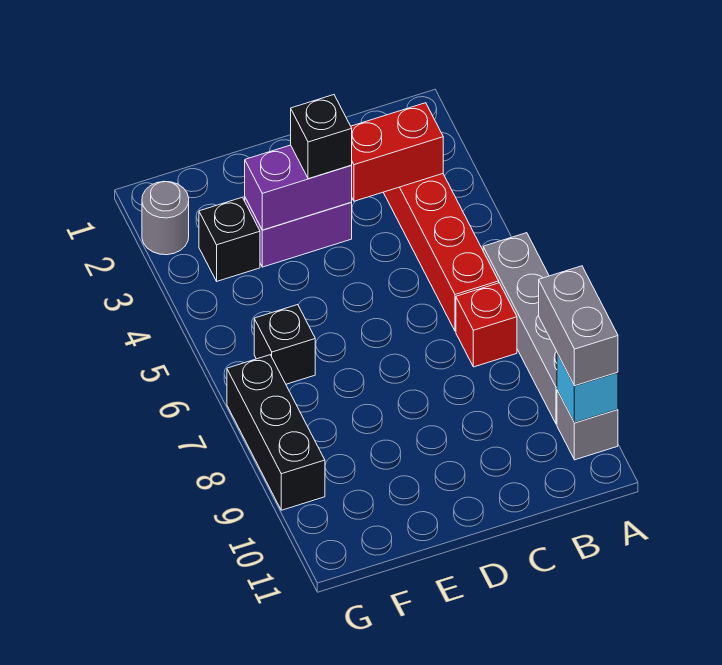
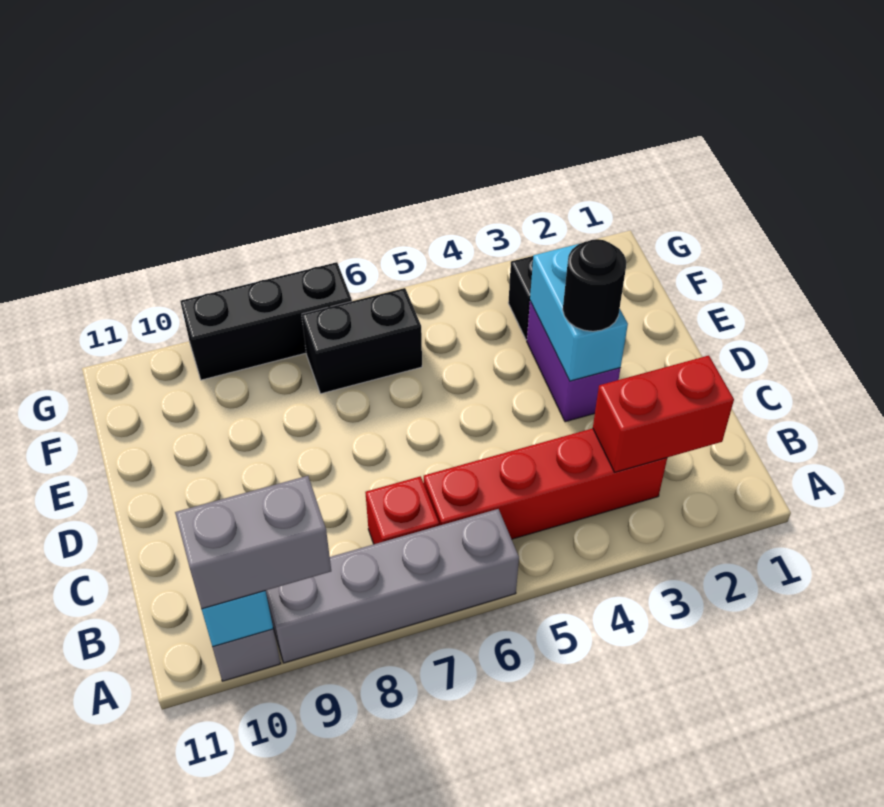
red brick B3:C3 level 2 -> red brick B2:B3 level 2
purple brick D3:E3 level 2 -> cyan brick D3:E3 level 2
black brick D3 level 3 -> black round brick D3 level 3
black brick F6 level 1 -> black brick F6:F7 level 1
grey round brick G2 level 1 -> none

